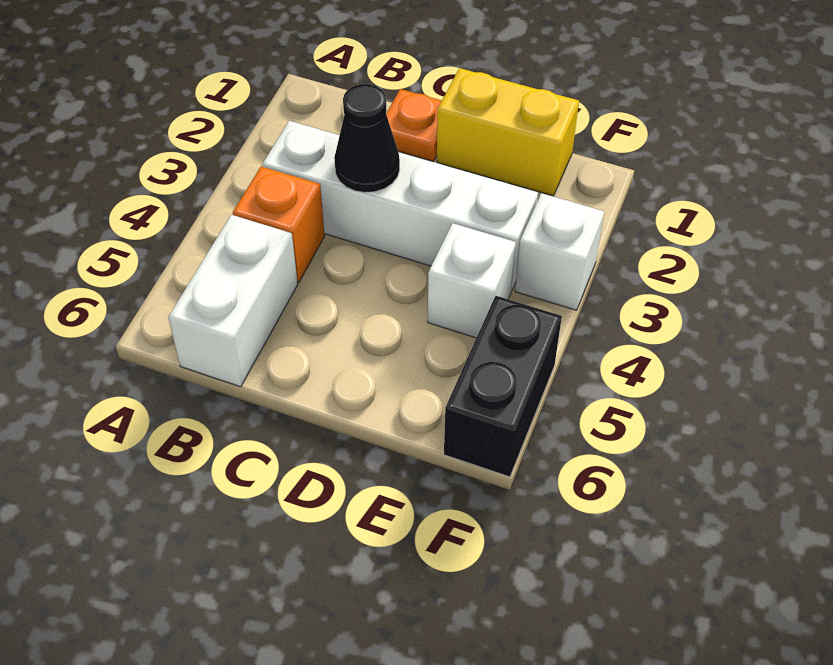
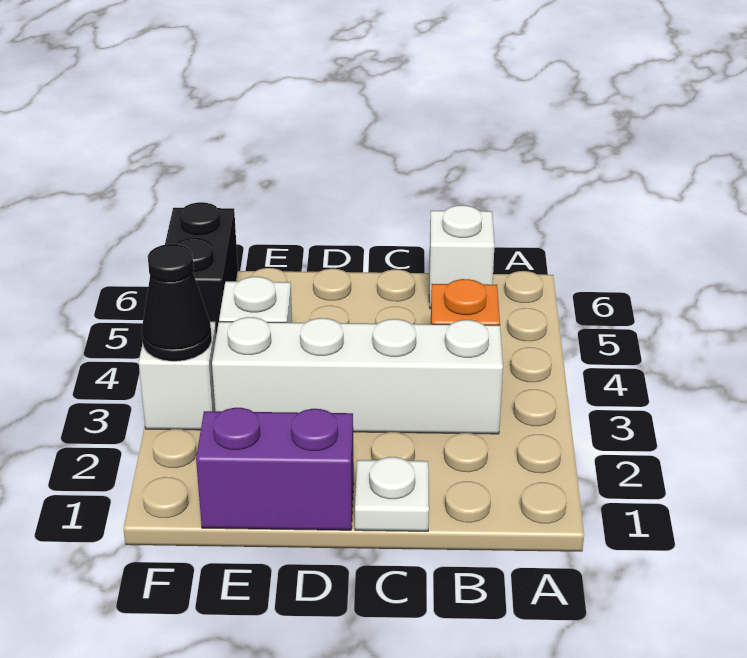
white brick B5:B6 level 1 -> white brick B6 level 1
orange plate C1 level 1 -> white plate C1 level 1
black cone C3 level 2 -> black cone F3 level 2
yellow brick D1:E1 level 1 -> purple brick D1:E1 level 1

